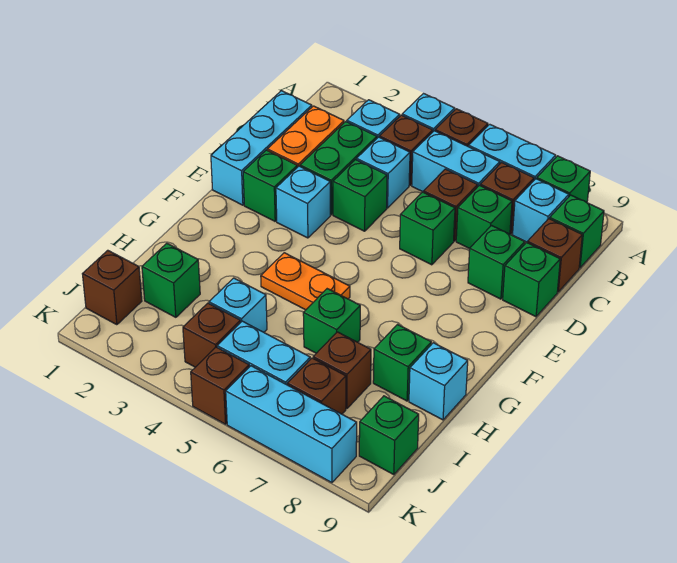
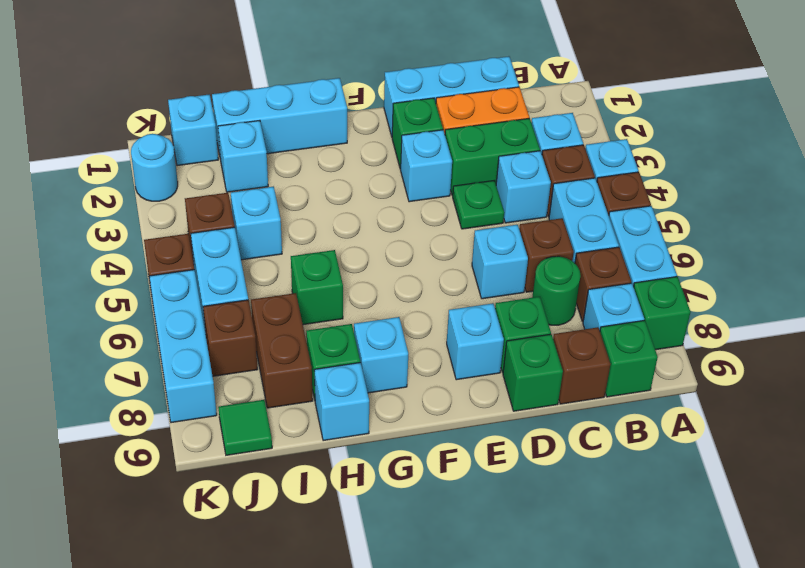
green brick C7 level 1 -> green round brick C7 level 1
green brick D4 level 1 -> green plate D4 level 1
green brick D6 level 1 -> cyan brick D6 level 1
none -> cyan brick E8 level 1
none -> cyan brick G1:I1 level 1
orange plate G4:G5 level 1 -> none
none -> cyan brick G8 level 1
green brick I2 level 1 -> cyan brick I2 level 1
brown brick I7 level 1 -> brown brick I7:I8 level 1
brown brick J1 level 1 -> cyan brick J1 level 1
green brick J9 level 1 -> green tile J9 level 1
none -> cyan round brick K2 level 1

